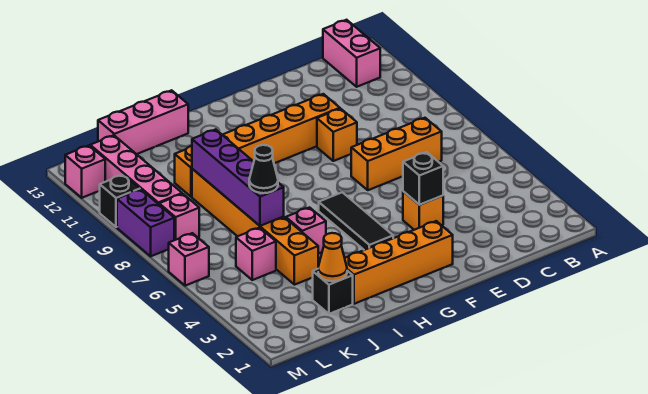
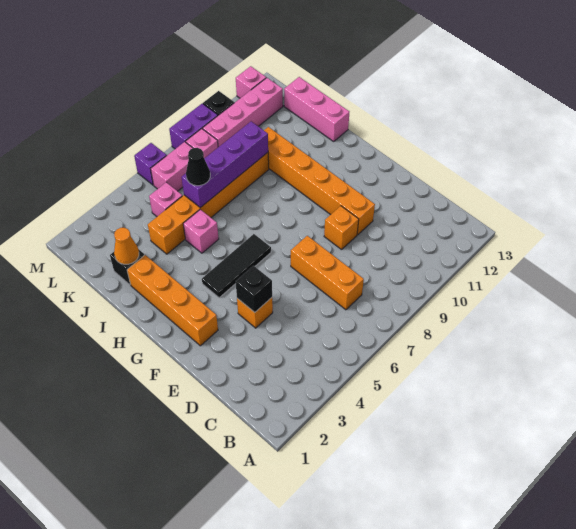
pink brick B12:B13 level 1 -> pink brick L6:L7 level 1
pink brick M6 level 1 -> purple brick M6 level 1

